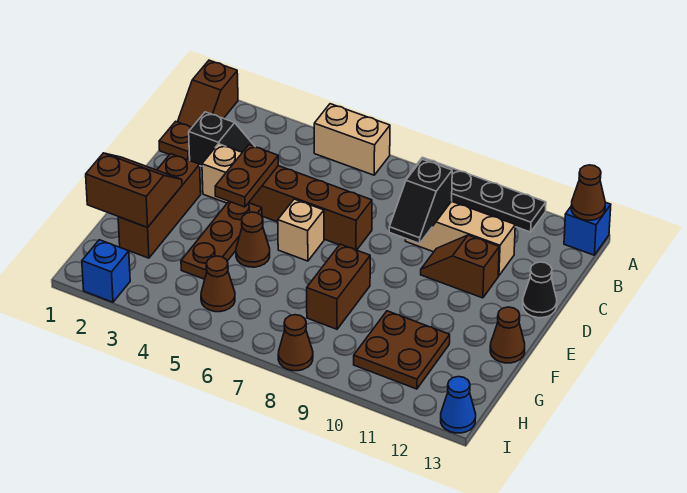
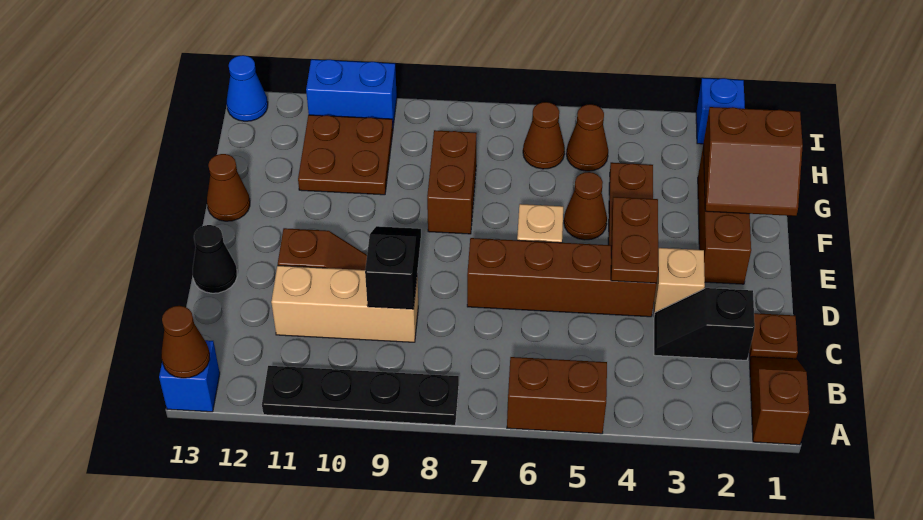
tan brick A5:A6 level 1 -> brown brick A5:A6 level 1
brown cone I8 level 1 -> brown cone H6 level 1
none -> blue brick I10:I11 level 1

